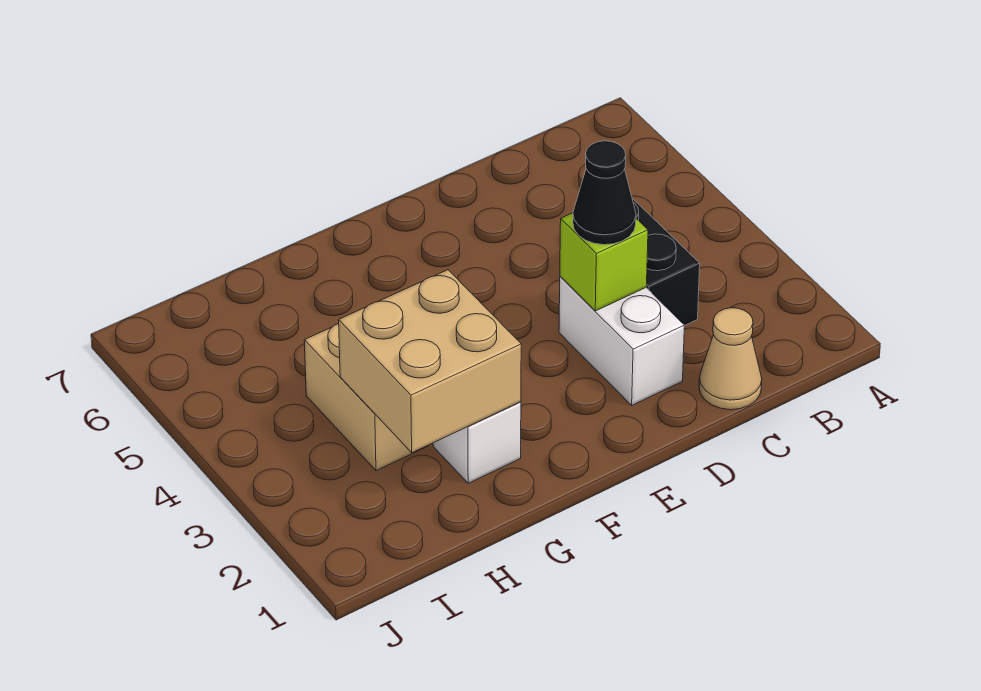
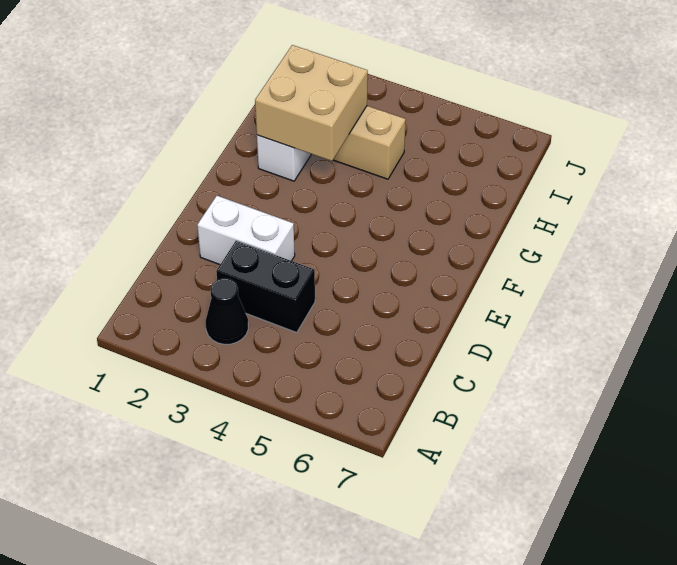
tan cone C1 level 1 -> none
lime brick D3 level 2 -> none
black cone D3 level 3 -> black cone B3 level 1

